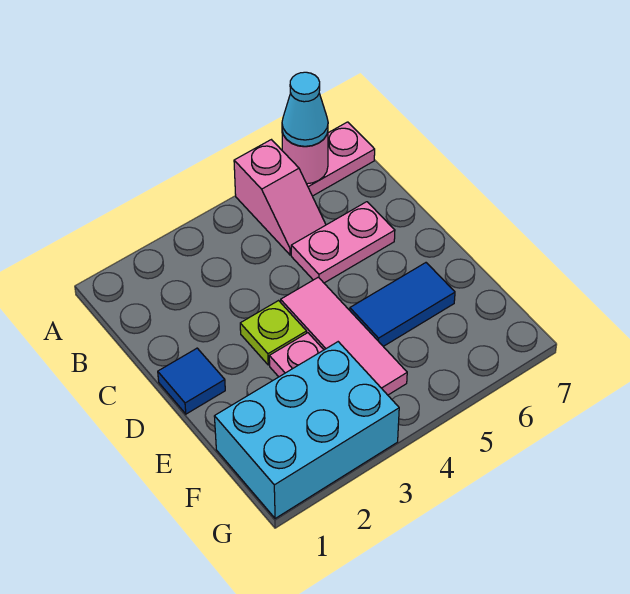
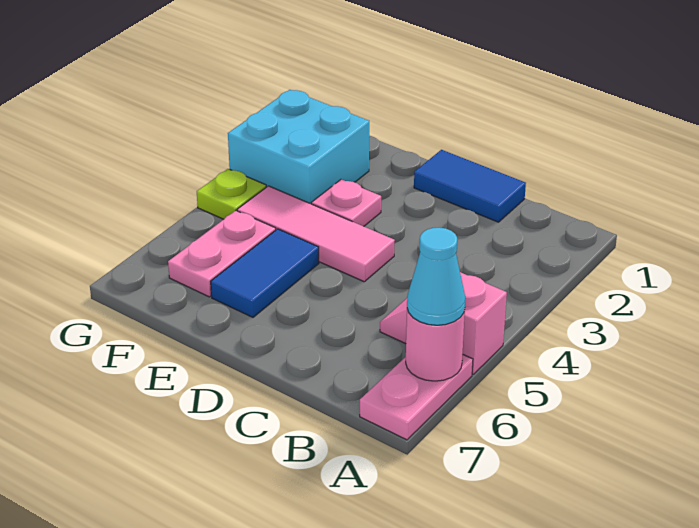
pink plate C5:C6 level 1 -> pink plate F5:F6 level 1
blue tile D1 level 1 -> blue tile C1:D1 level 1
lime plate D3 level 1 -> lime plate G4 level 1
cyan brick F1:G3 level 1 -> cyan brick F2:G3 level 1

